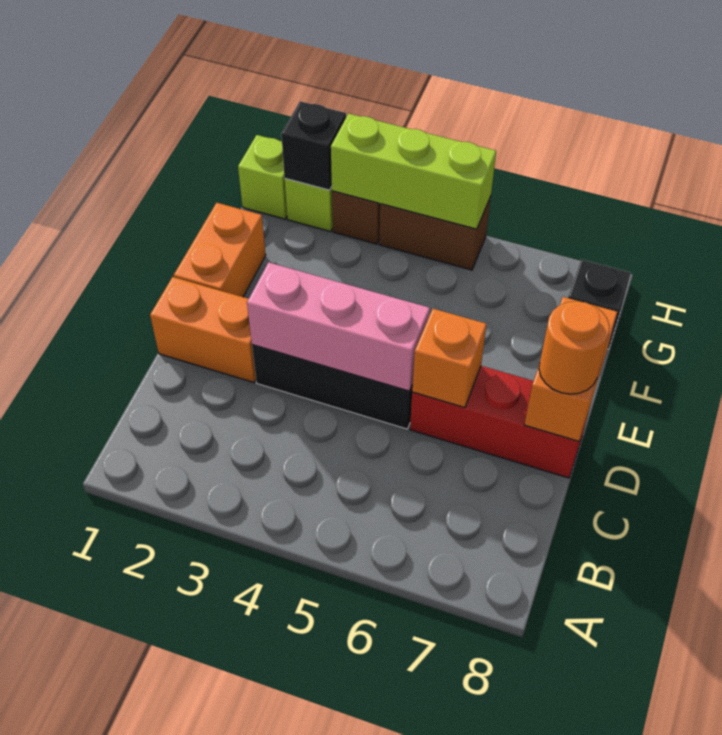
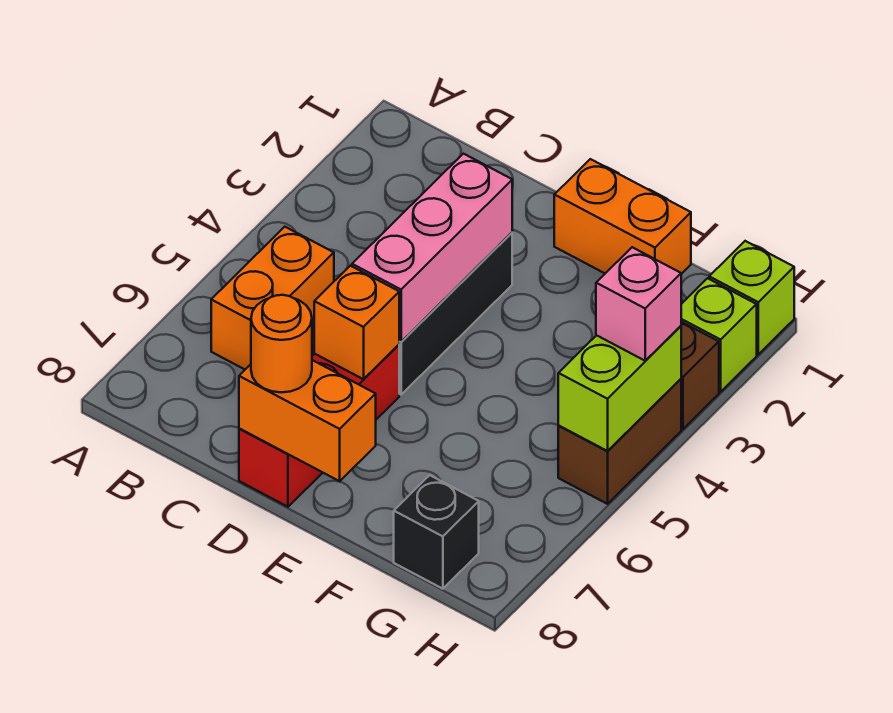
orange brick D1:D2 level 1 -> orange brick B5:B6 level 1
black brick H2 level 2 -> none
lime brick H3:H5 level 2 -> lime brick H4:H5 level 2
none -> pink brick H4 level 3

